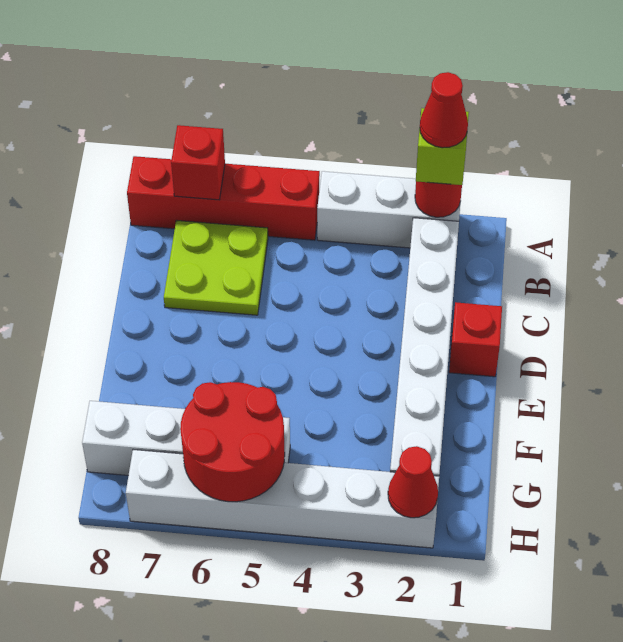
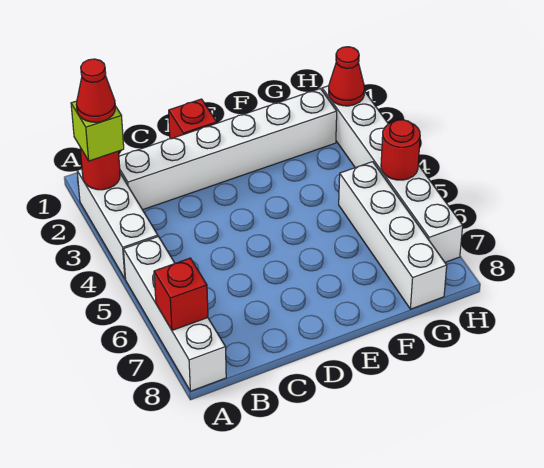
red brick A5:A8 level 1 -> white brick A5:A8 level 1
lime plate B6:C7 level 1 -> none
red round brick G5:H6 level 2 -> red round brick H5 level 2

